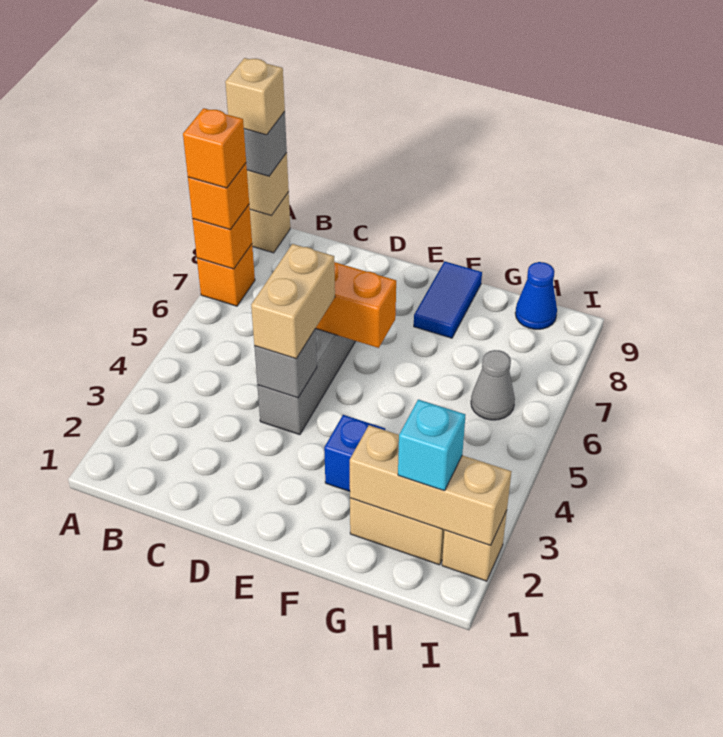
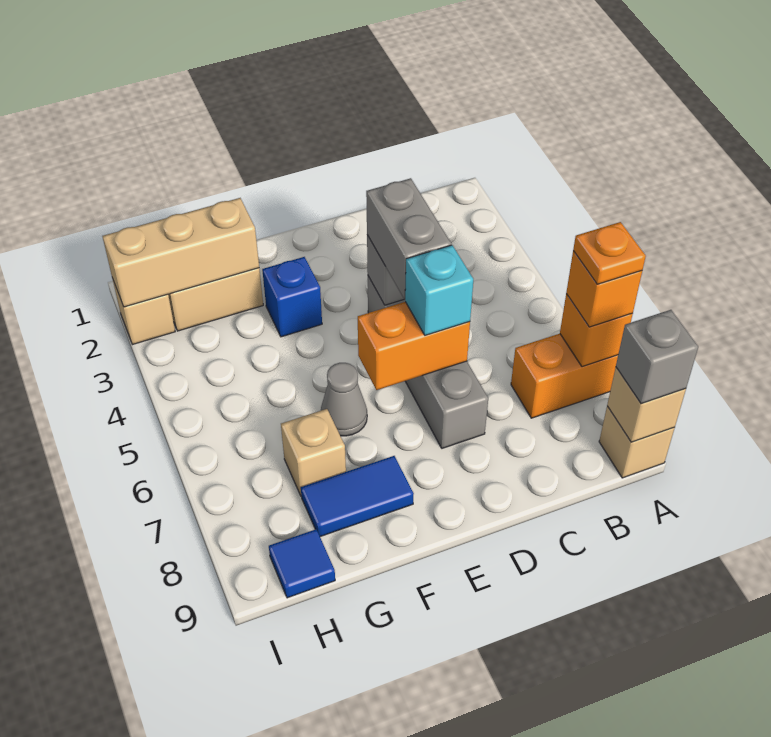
orange brick A7 level 1 -> orange brick A7:B7 level 1
orange brick A7 level 4 -> orange plate A7 level 4
tan brick A9 level 4 -> tan brick G7 level 1
tan brick D4:D5 level 3 -> grey brick D4:D5 level 3
blue tile F8:F9 level 1 -> blue tile F8:G8 level 1
cyan brick H2 level 3 -> cyan brick D6 level 3
grey cone H6 level 1 -> grey cone F6 level 1
blue cone H9 level 1 -> blue tile H9 level 1

